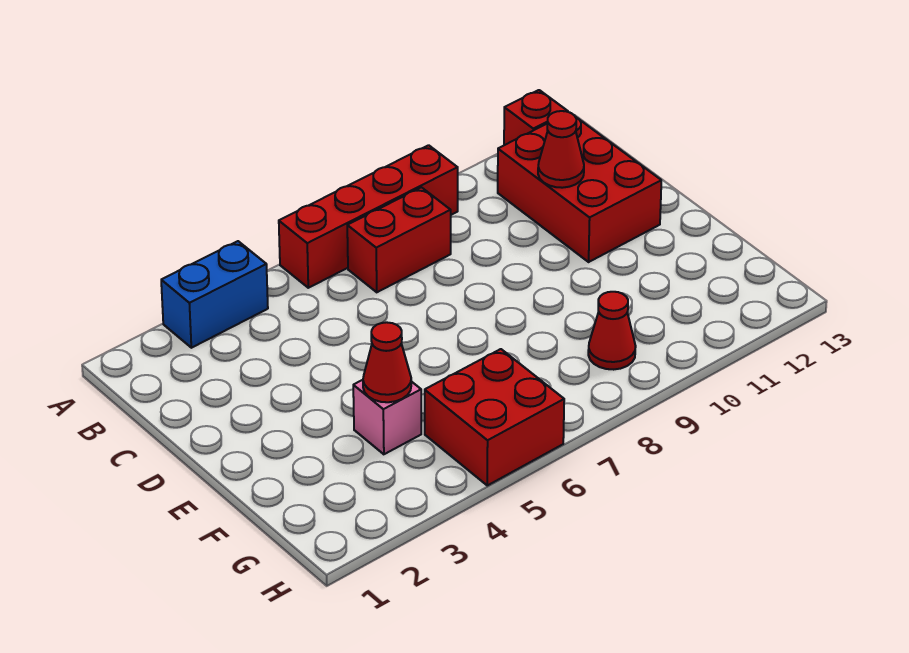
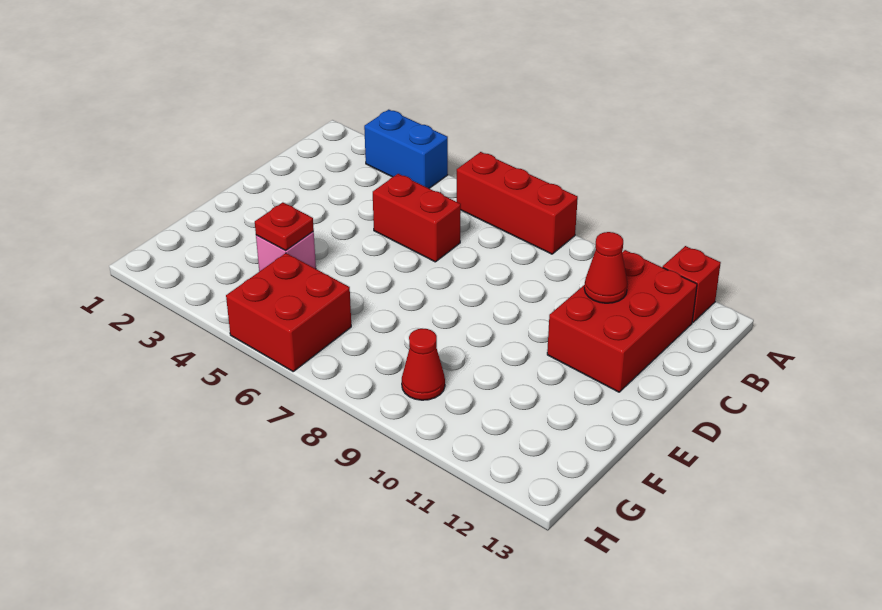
red brick A6:A9 level 1 -> red brick A6:A8 level 1
red brick B7:B8 level 1 -> red brick C5:C6 level 1
red cone F4 level 2 -> red plate F4 level 2

